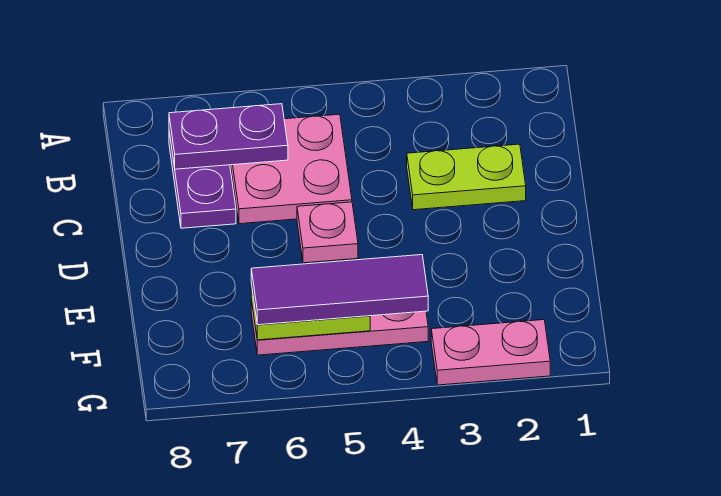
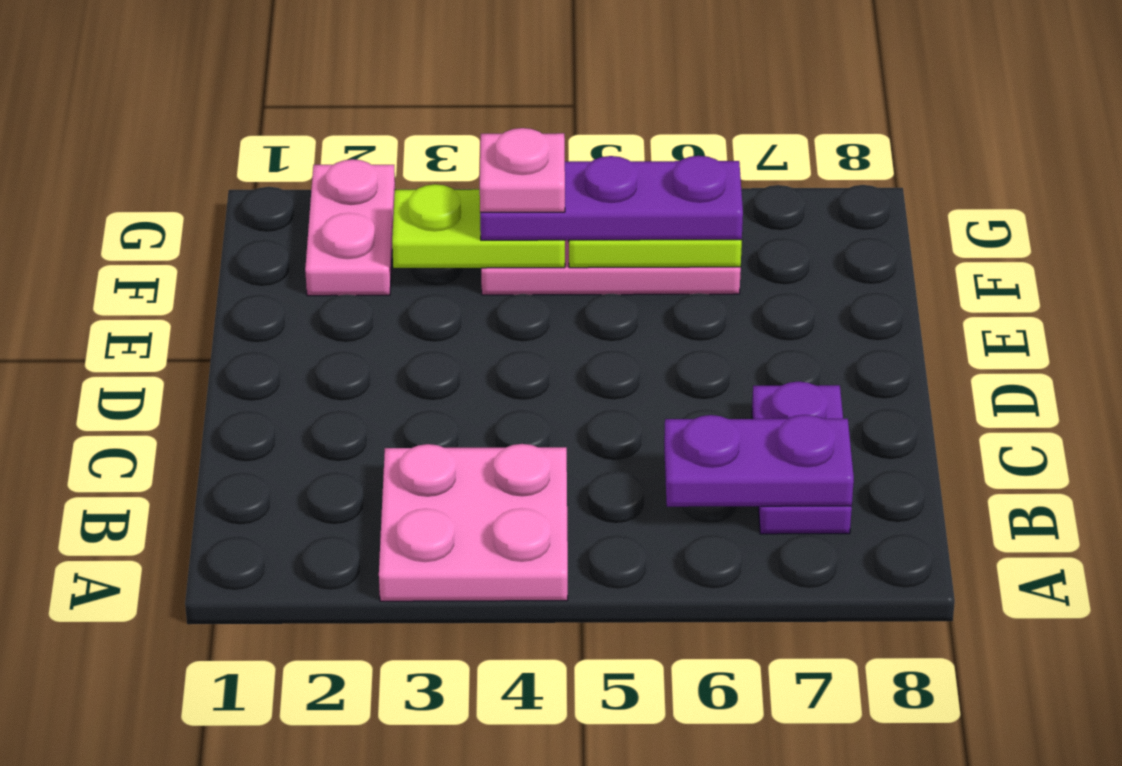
pink plate B5:C6 level 1 -> pink plate A3:B4 level 1
lime plate C2:C3 level 1 -> lime plate F3:F4 level 2
pink plate D5 level 1 -> pink plate F4 level 4
purple tile F4:F6 level 3 -> purple plate F4:F6 level 3
pink plate G2:G3 level 1 -> pink plate F2:G2 level 1

